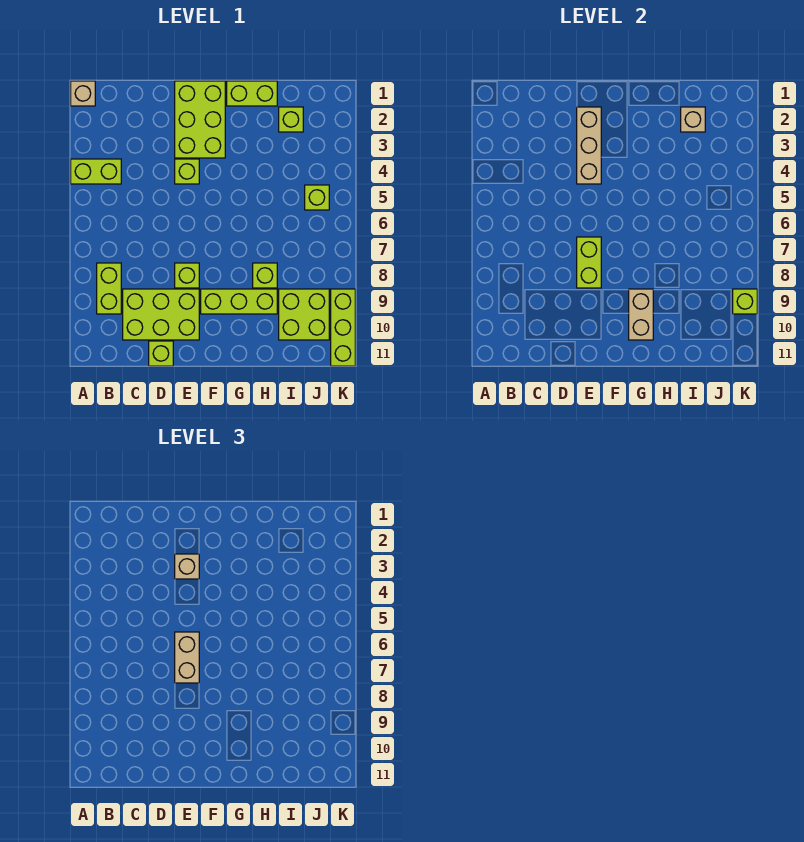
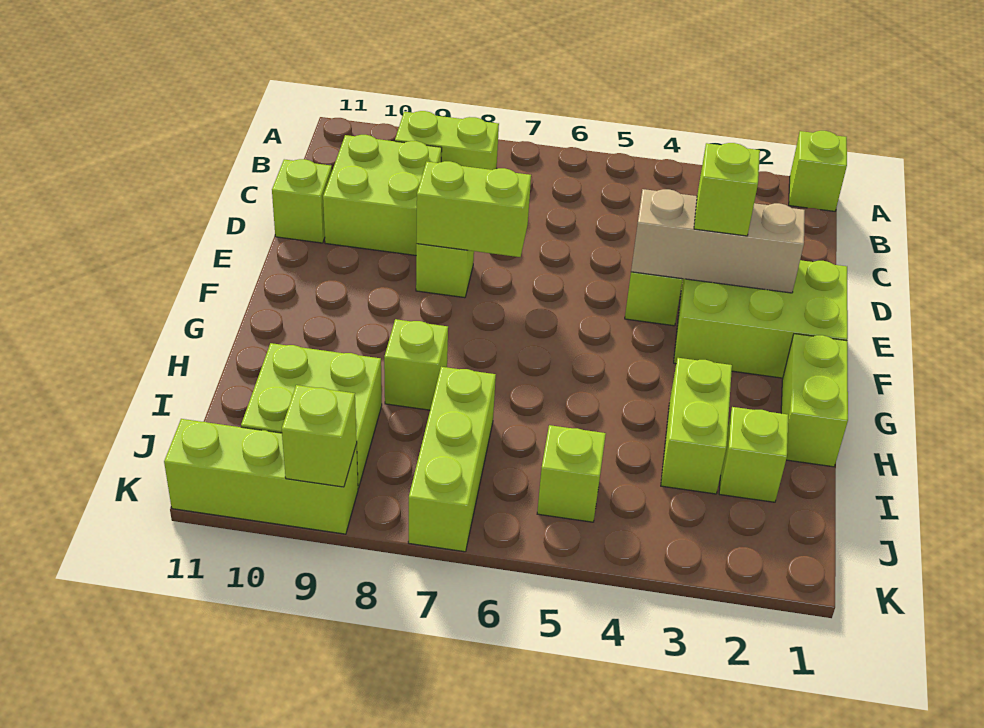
tan brick A1 level 1 -> lime brick A1 level 1
lime brick A4:B4 level 1 -> lime brick H3:I3 level 1
lime brick C9:E10 level 1 -> lime brick C9:D10 level 1
tan brick E3 level 3 -> lime brick E3 level 3
tan brick E6:E7 level 3 -> none
lime brick F9:H9 level 1 -> lime brick I7:K7 level 1
tan brick G9:G10 level 2 -> none
tan brick I2 level 2 -> none

